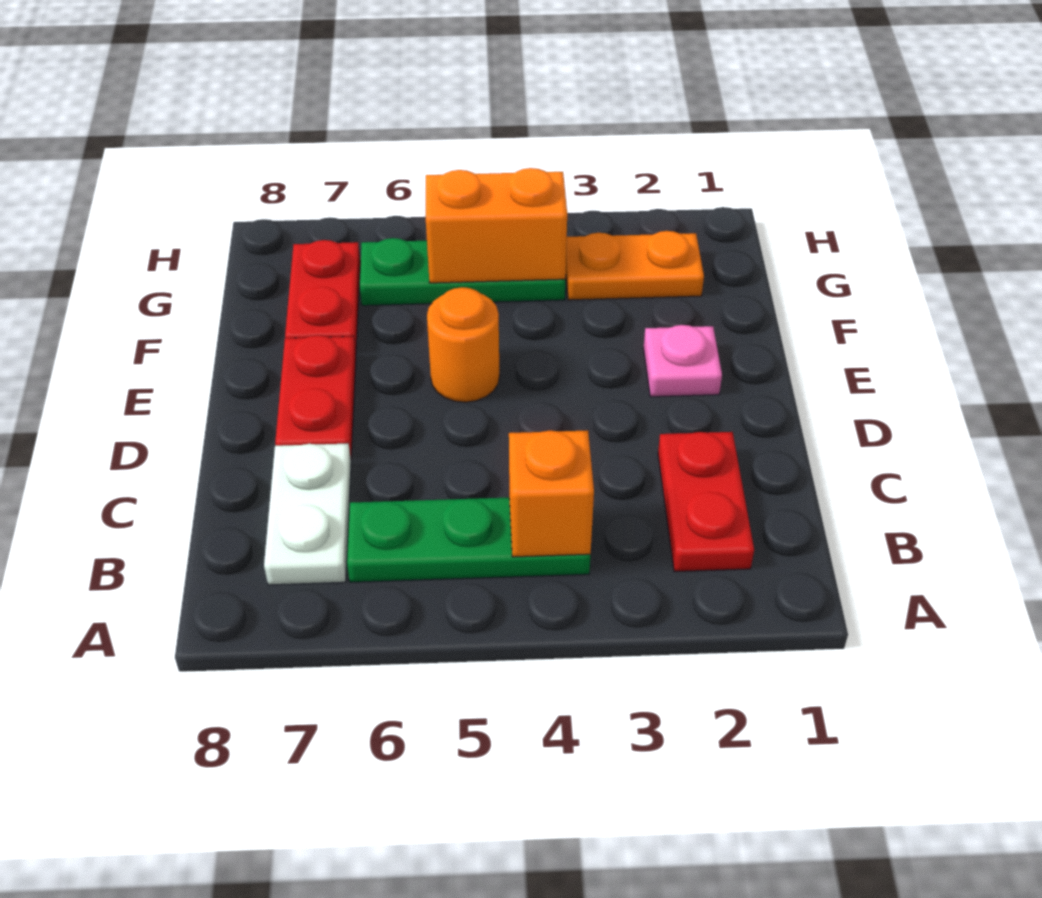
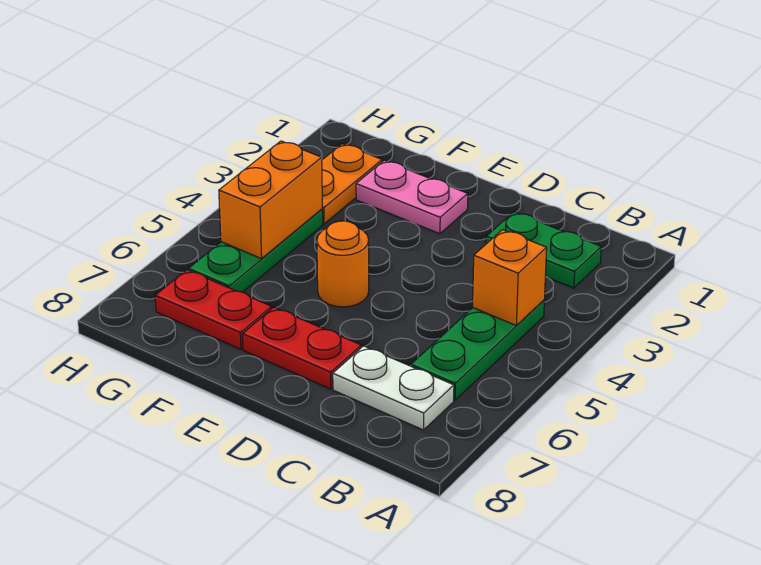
red plate B2:C2 level 1 -> green plate B2:C2 level 1
pink plate E2 level 1 -> pink plate E2:F2 level 1

